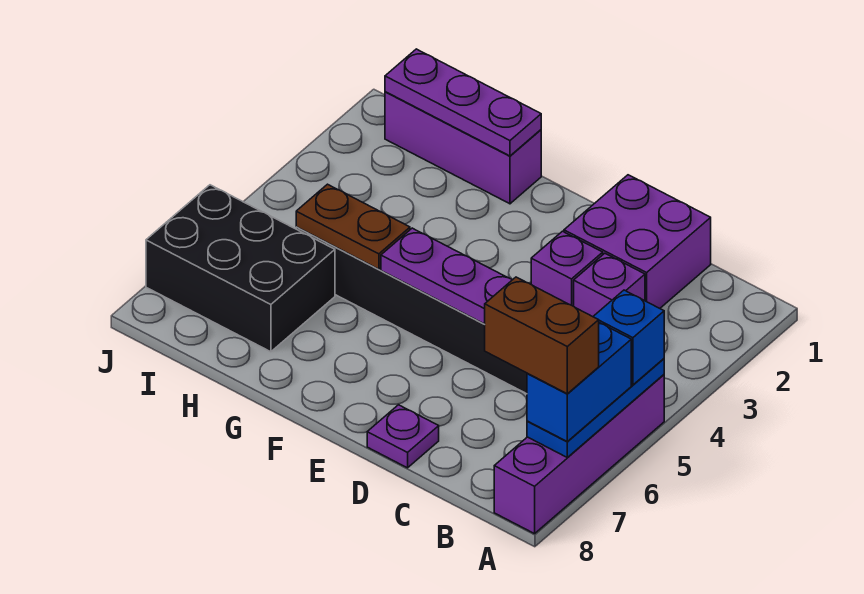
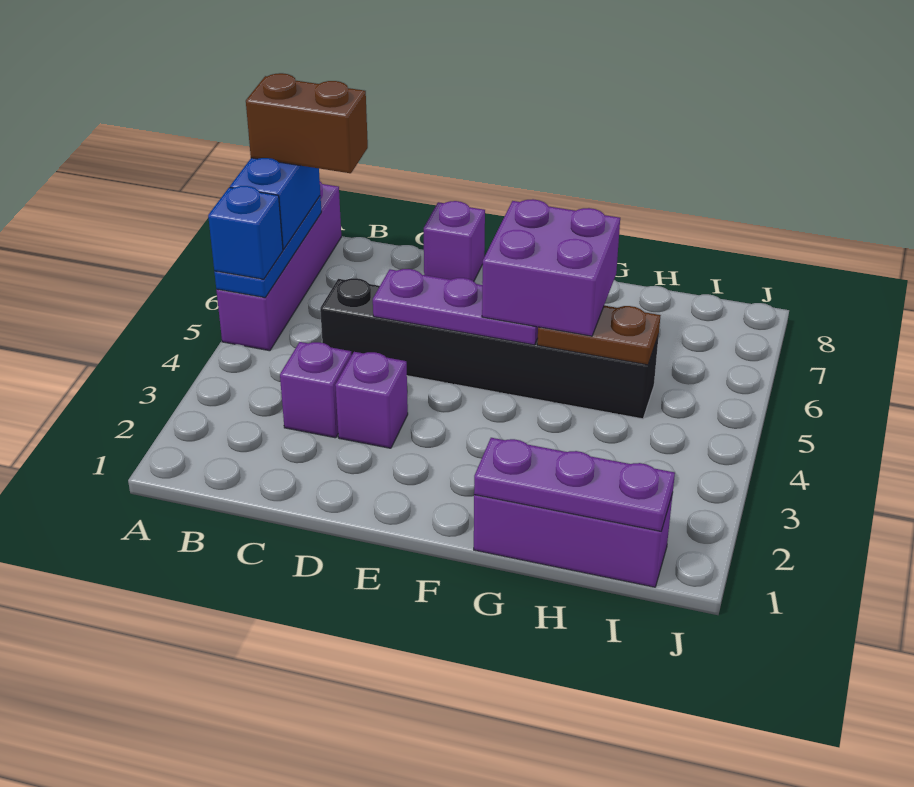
purple brick C1:D2 level 1 -> purple brick F5:G6 level 3
purple plate D8 level 1 -> purple brick D8 level 1
black brick H6:J7 level 1 -> none

